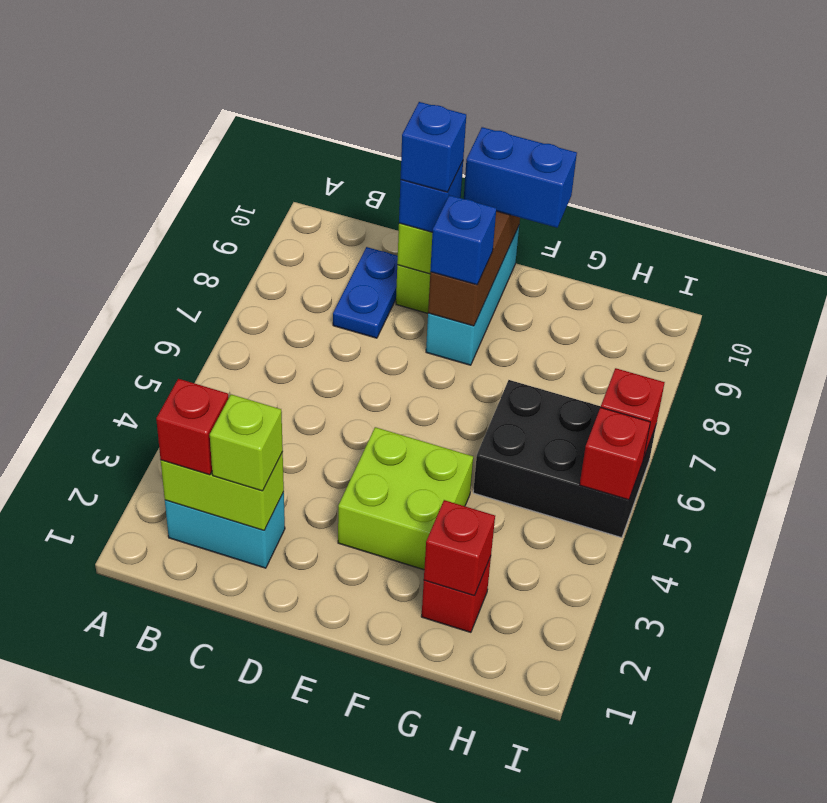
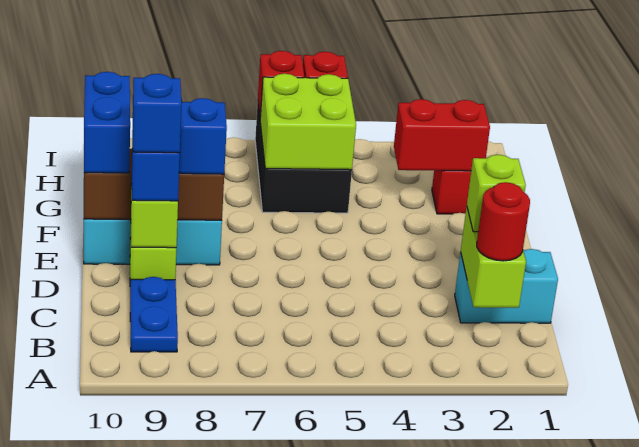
cyan brick B2:C2 level 1 -> cyan brick C1:C2 level 1
red brick B2 level 3 -> red round brick B2 level 3
blue plate C8:C9 level 1 -> blue plate B9:C9 level 1
lime brick E3:F4 level 1 -> lime brick G5:H6 level 2
red brick G2 level 2 -> red brick G2:G3 level 2

